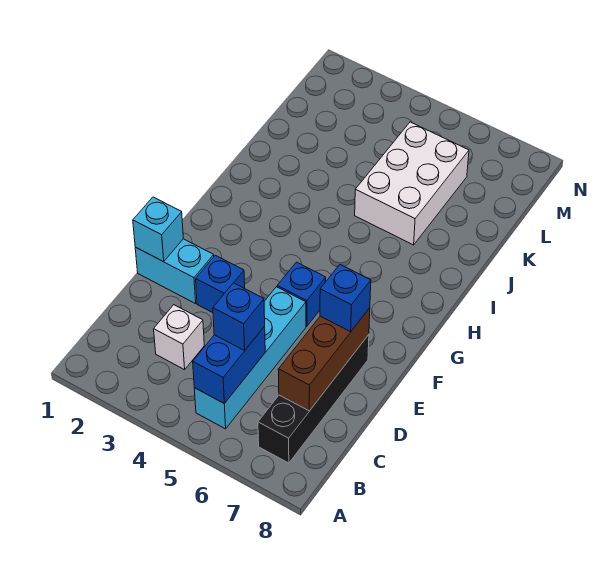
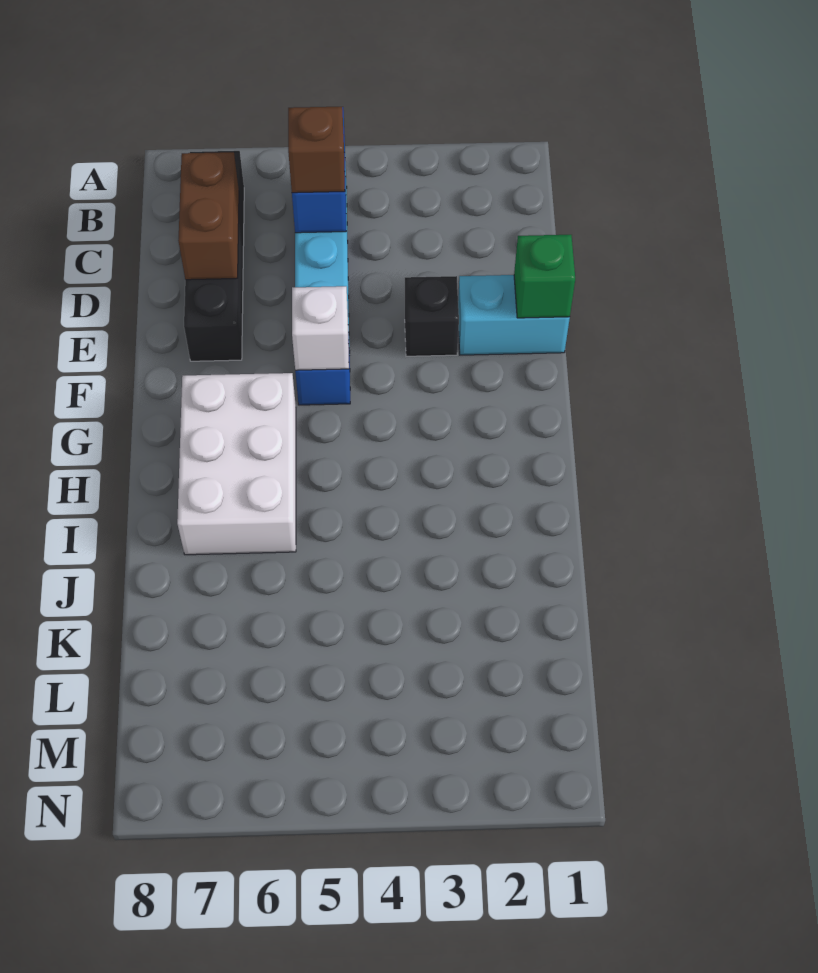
white brick C3 level 1 -> white brick F5 level 2
blue brick C5 level 3 -> brown brick C5 level 3
brown brick C7:E7 level 2 -> brown brick C7:D7 level 2
cyan brick E1 level 2 -> green brick E1 level 2
blue brick E3 level 1 -> black brick E3 level 1
blue brick E7 level 3 -> none
white brick J5:L6 level 1 -> white brick G6:I7 level 1

